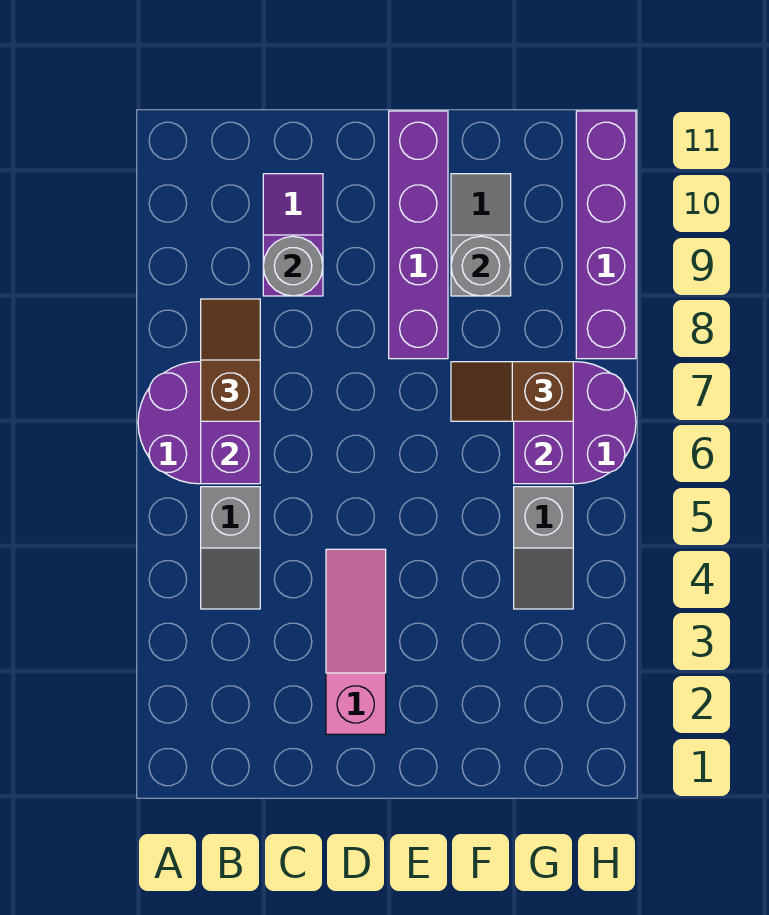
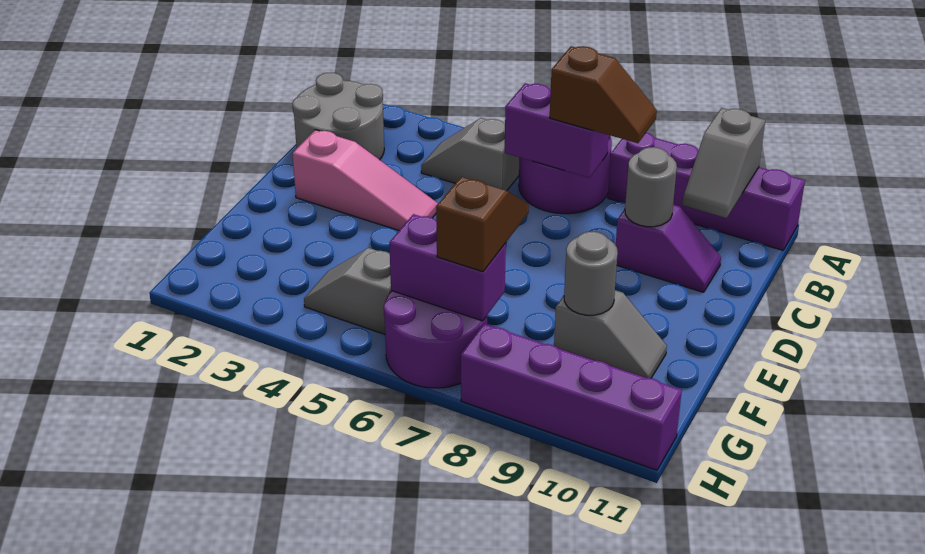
none -> grey slope A10:B10 level 2 top A
none -> grey round brick B1:C2 level 1
purple brick E8:E11 level 1 -> purple brick A8:A11 level 1

